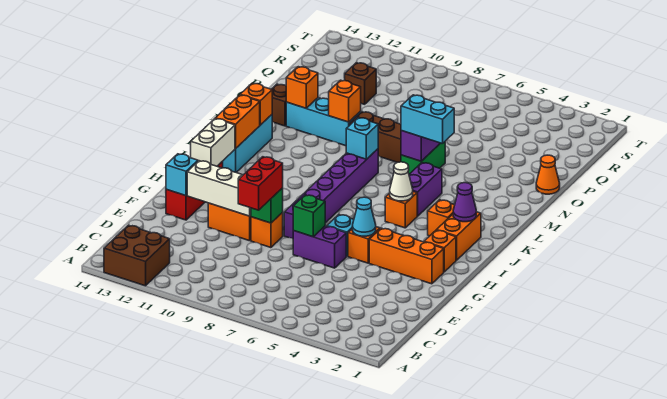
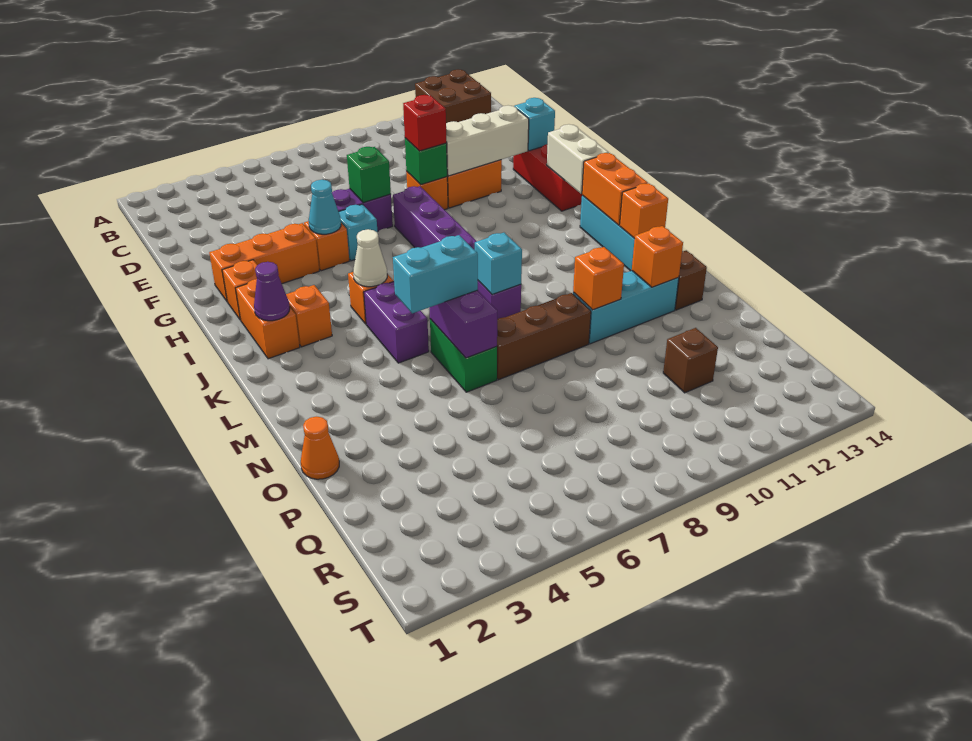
red brick E9:F9 level 3 -> red brick F9 level 3

